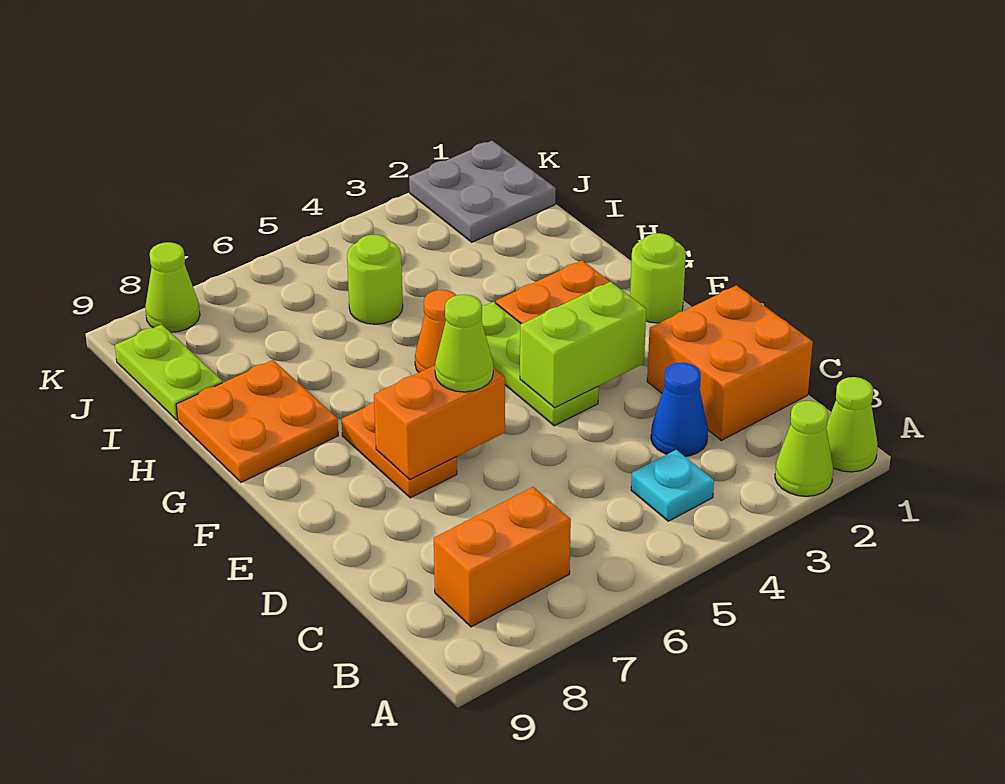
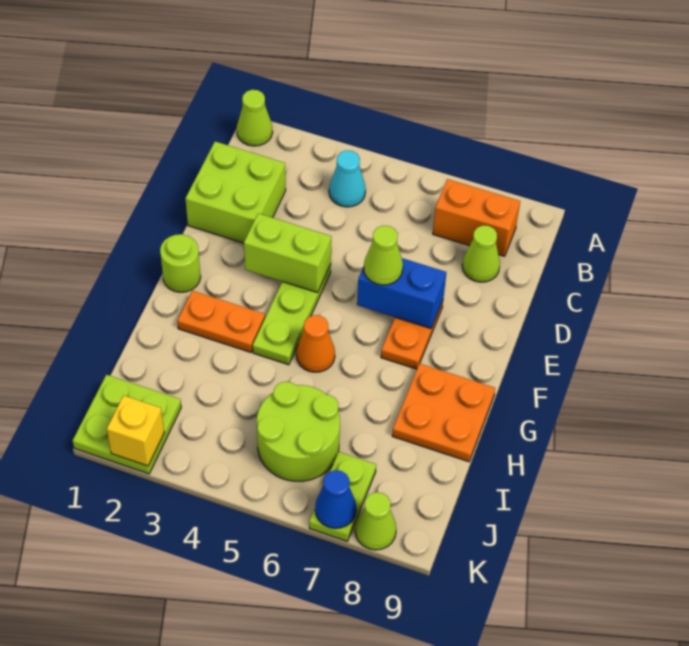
lime cone A2 level 1 -> lime cone C8 level 1
cyan plate B4 level 1 -> cyan cone B4 level 1
orange brick C1:D2 level 1 -> lime brick C1:D2 level 1
blue cone C3 level 1 -> blue cone K7 level 2
orange brick E6:E7 level 2 -> blue brick E6:E7 level 2
lime round brick I5 level 1 -> lime round brick I5:J6 level 1
lime plate I9:J9 level 1 -> lime plate J7:K7 level 1
grey plate J1:K2 level 1 -> lime plate J1:K2 level 1
none -> yellow brick K2 level 2

